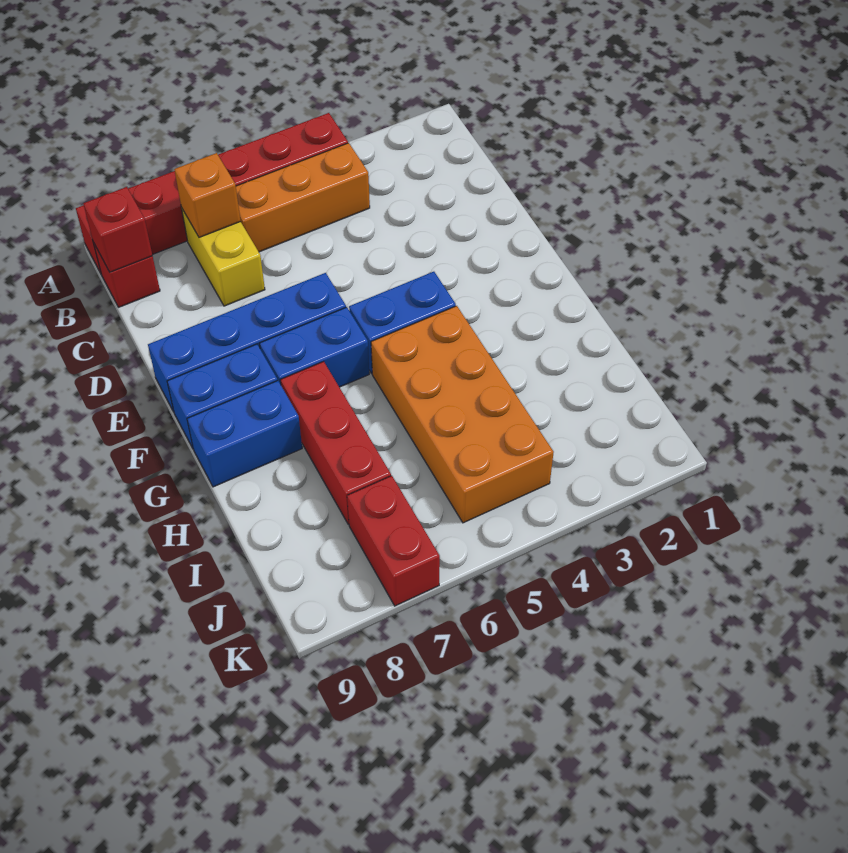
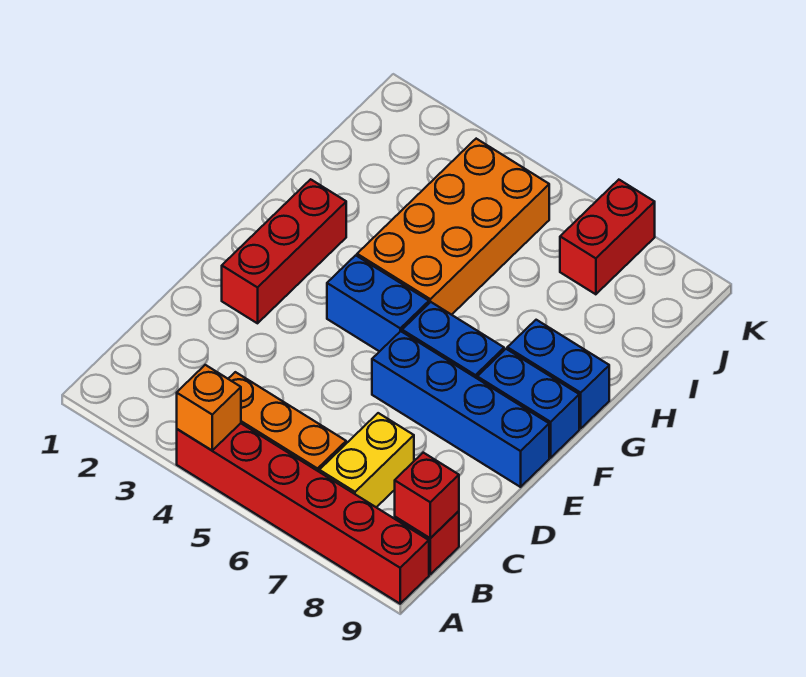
orange brick B7 level 2 -> orange brick A4 level 2
red brick G7:I7 level 1 -> red brick E2:G2 level 1

